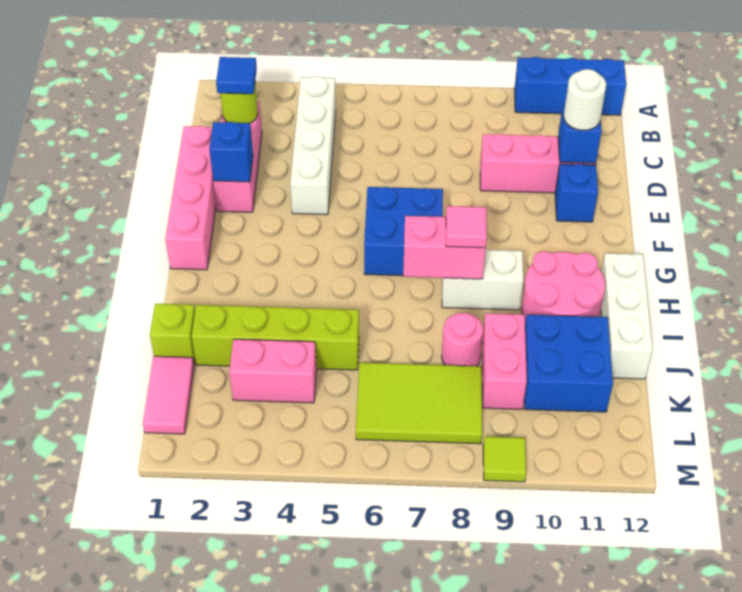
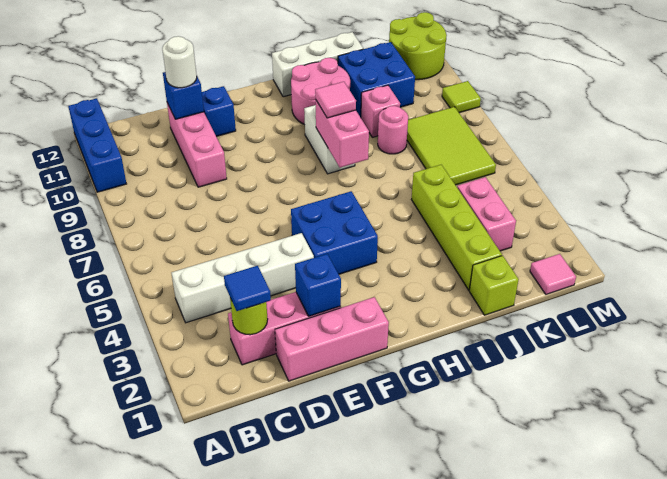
pink brick D1:G1 level 1 -> pink brick D1:F1 level 1
blue brick F6:G7 level 1 -> blue brick F4:G5 level 1
pink brick J9:K9 level 1 -> pink brick J9 level 1
pink tile K1:L1 level 1 -> pink tile L1 level 1
none -> lime round brick L11:M12 level 1

